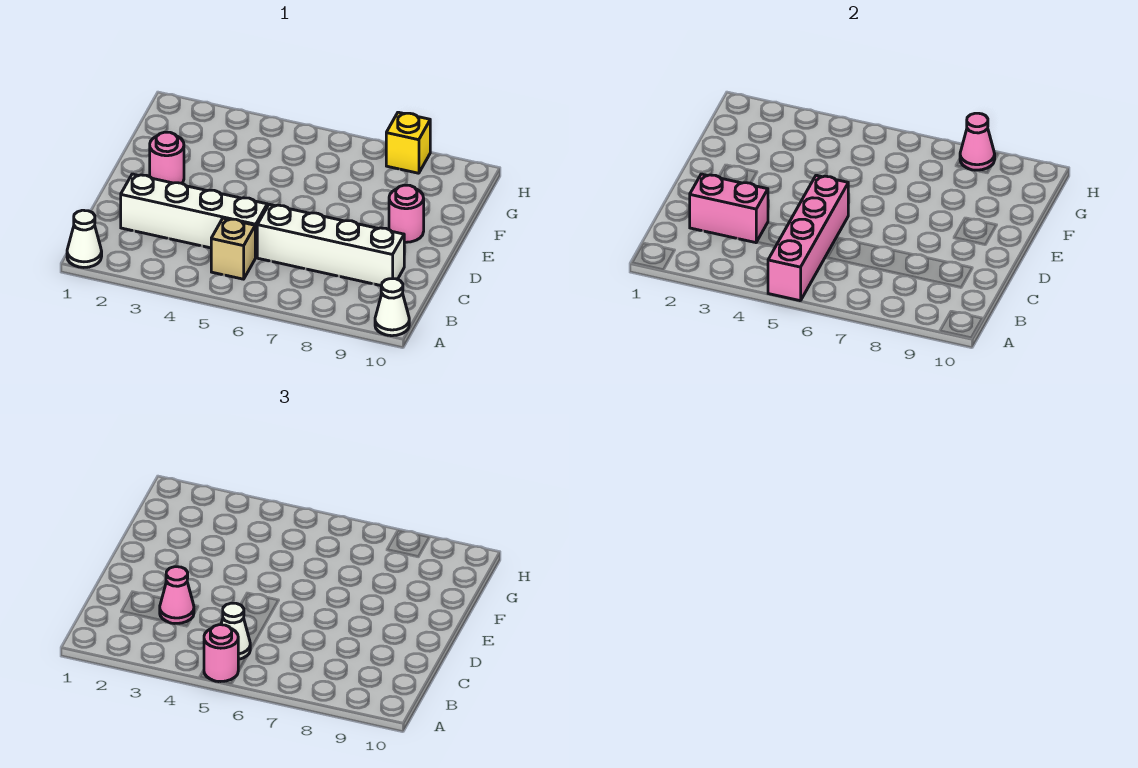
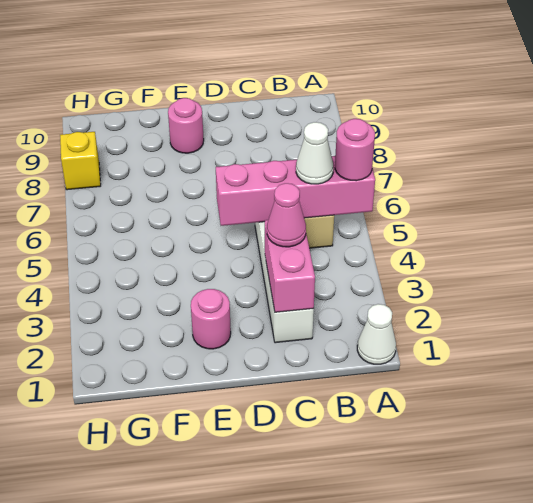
white cone A10 level 1 -> none
white brick C6:C9 level 1 -> none
pink cone H8 level 2 -> none

